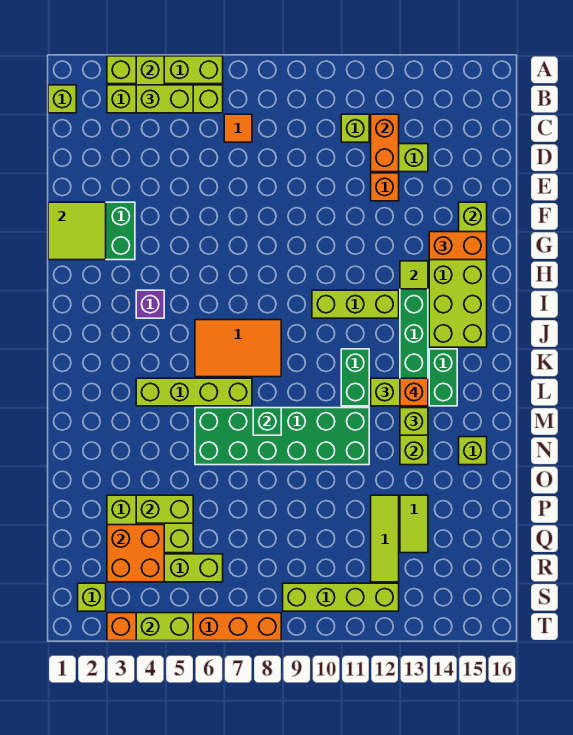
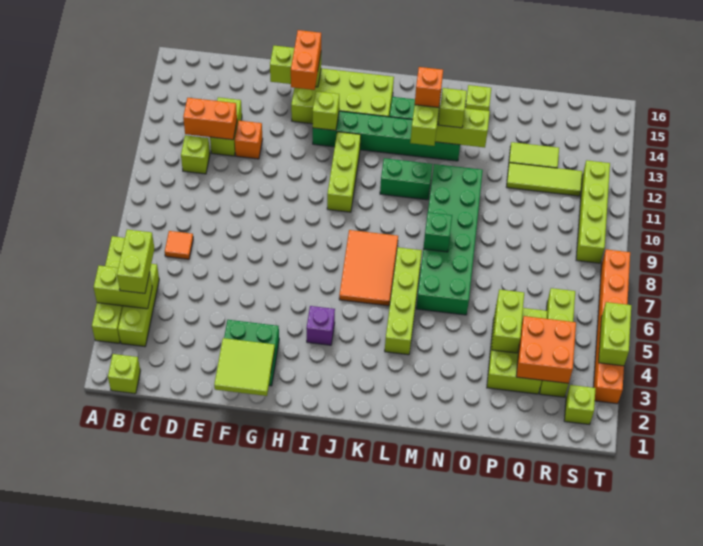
lime brick B3:B6 level 1 -> lime brick B3:B5 level 1
lime tile H13 level 2 -> lime brick H13 level 2

